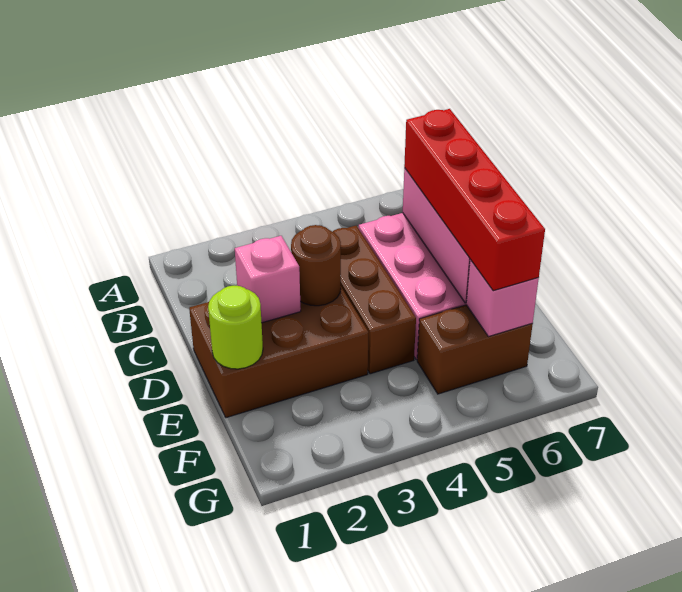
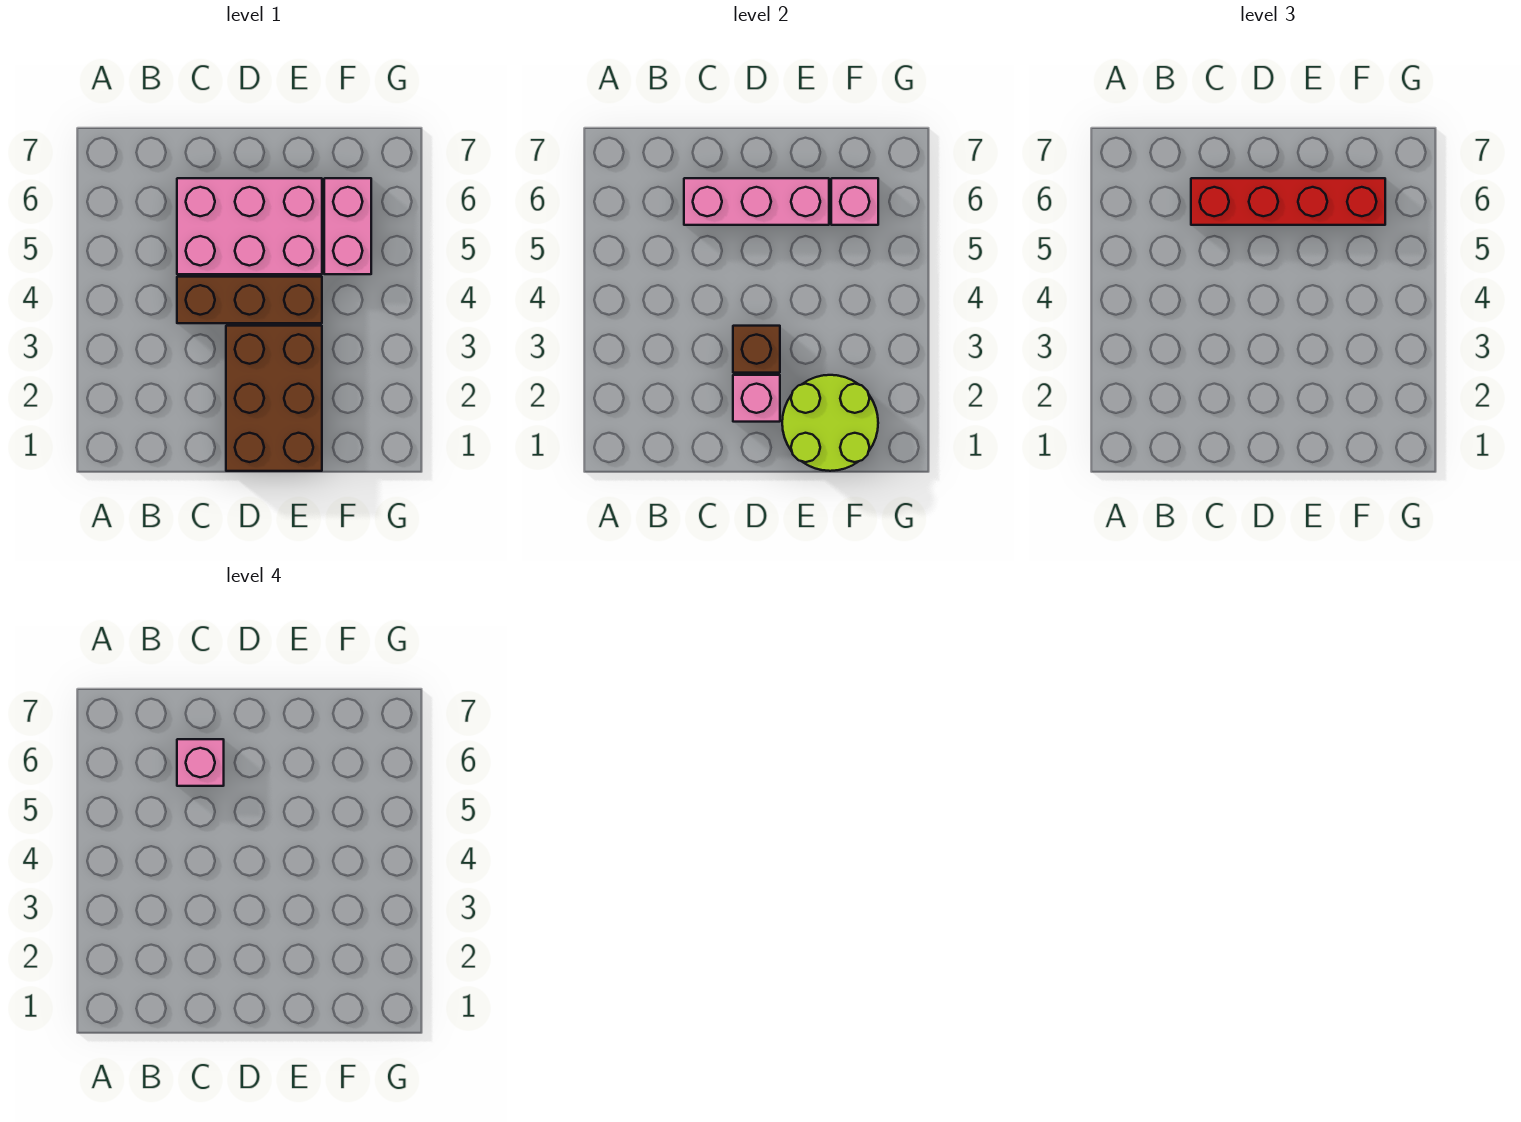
none -> pink brick C6 level 4
brown round brick D3 level 2 -> brown brick D3 level 2
lime round brick E1 level 2 -> lime round brick E1:F2 level 2
brown brick F5:F6 level 1 -> pink brick F5:F6 level 1

